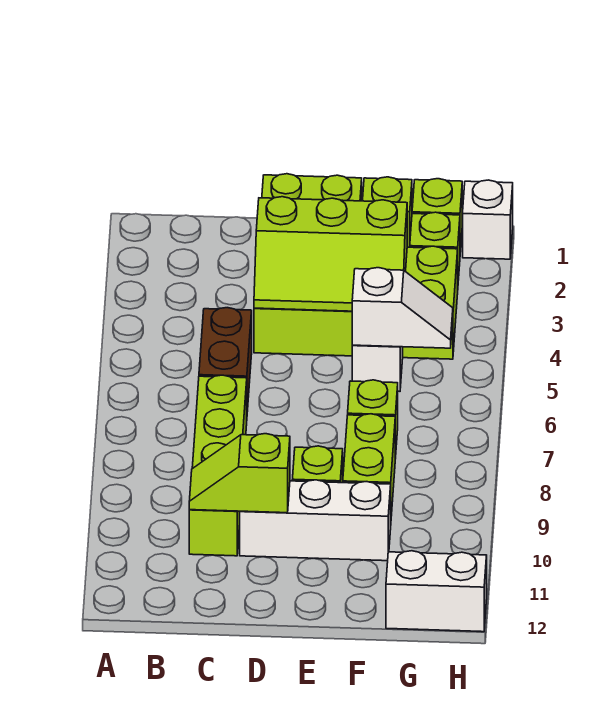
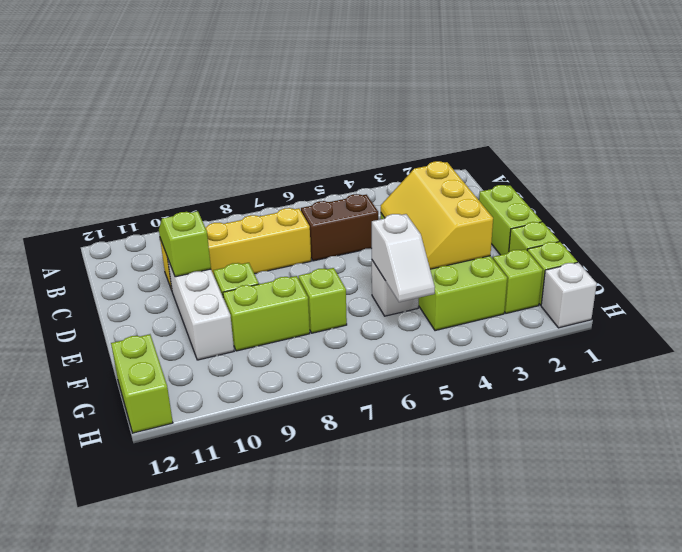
lime brick C7:C10 level 1 -> yellow brick C7:C10 level 1
lime slope D3:F4 level 2 top 3 -> yellow slope D3:F4 level 2 top 3
white brick G12:H12 level 1 -> lime brick G12:H12 level 1

